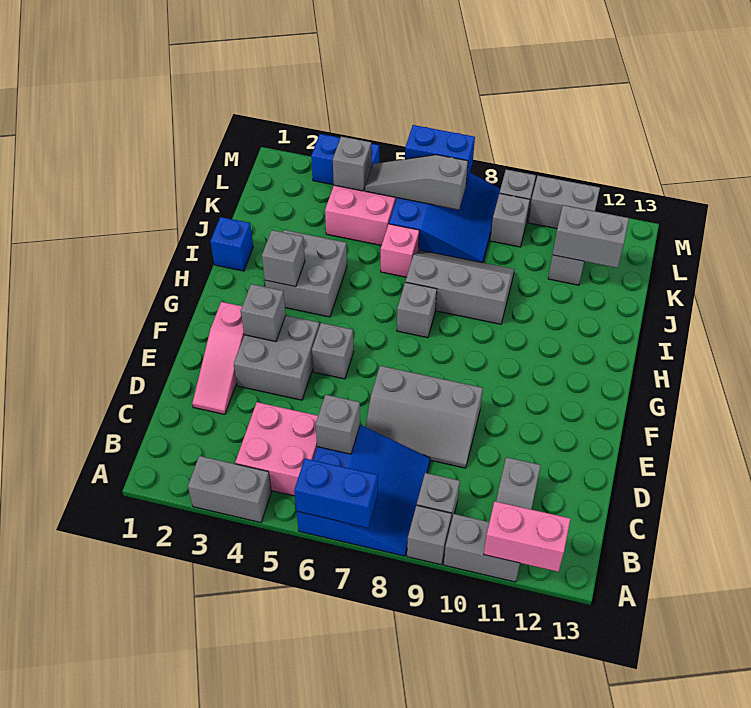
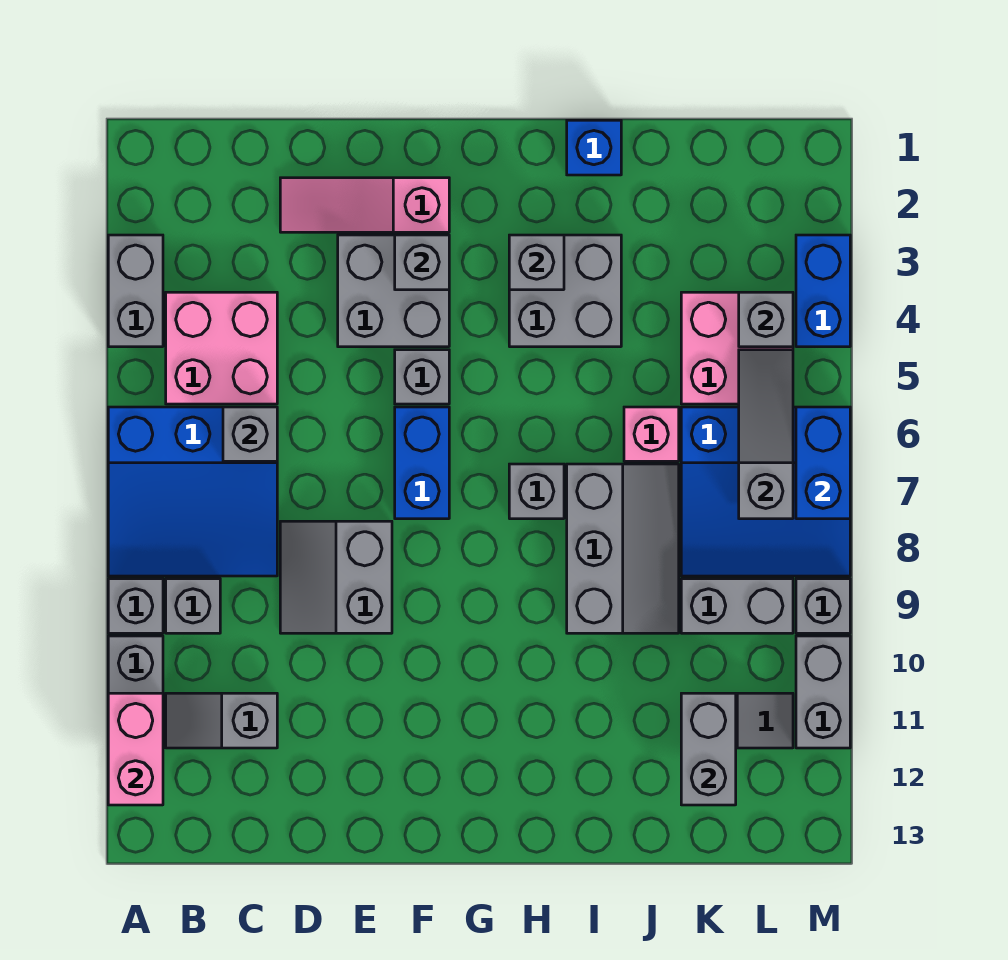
blue brick A6:A7 level 2 -> blue brick F6:F7 level 1
grey slope D7:E9 level 1 top E -> grey slope D8:E9 level 1 top E
grey brick L9 level 1 -> grey brick K9:L9 level 1

